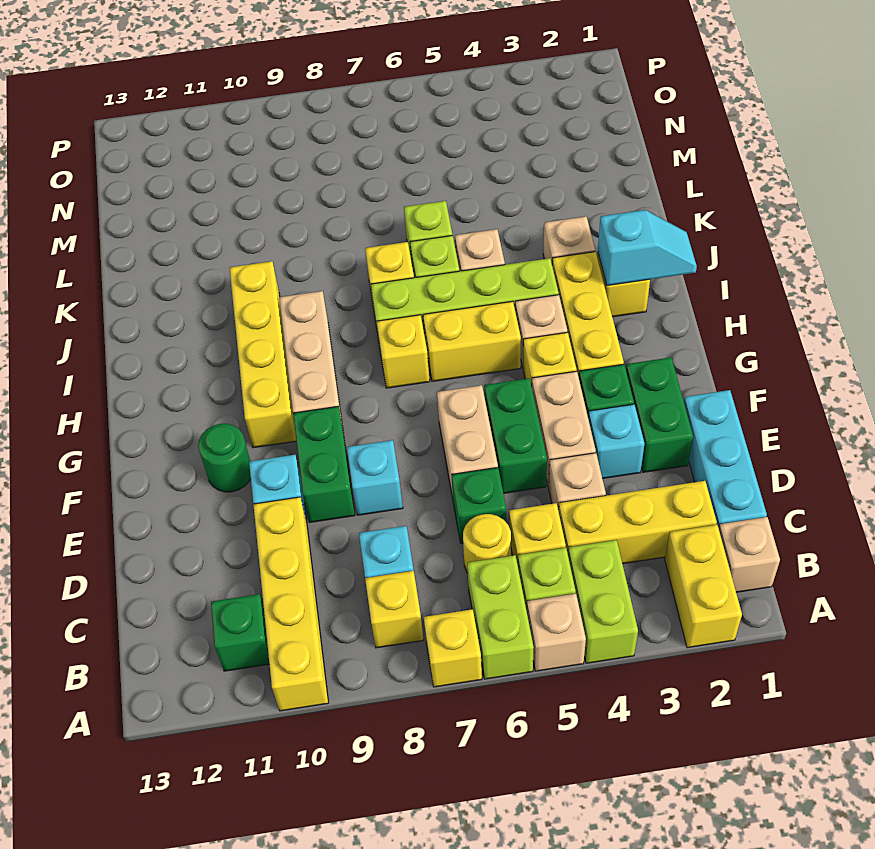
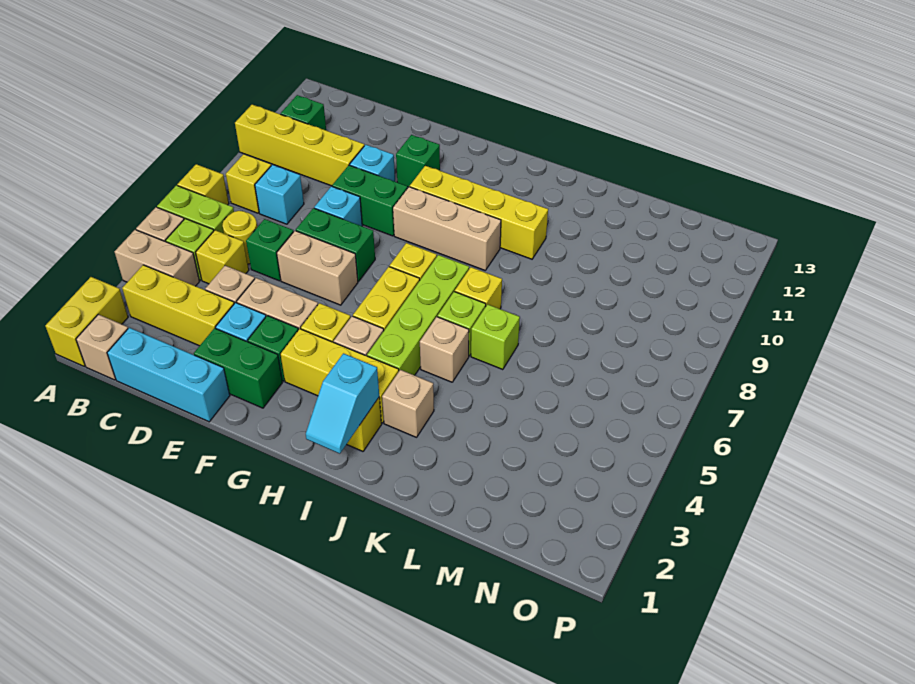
yellow brick A2:B2 level 1 -> yellow brick A1:A2 level 1
lime brick A4:B4 level 1 -> tan brick A4:B4 level 1
yellow brick C2:C4 level 1 -> yellow brick B3:D3 level 1
green brick E5:F5 level 1 -> green brick E7:F7 level 1
green round brick F11 level 1 -> green brick F11 level 1

